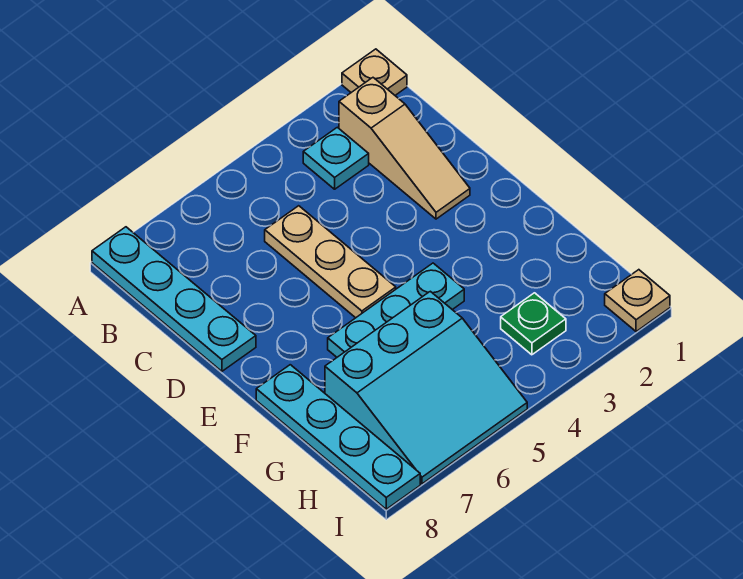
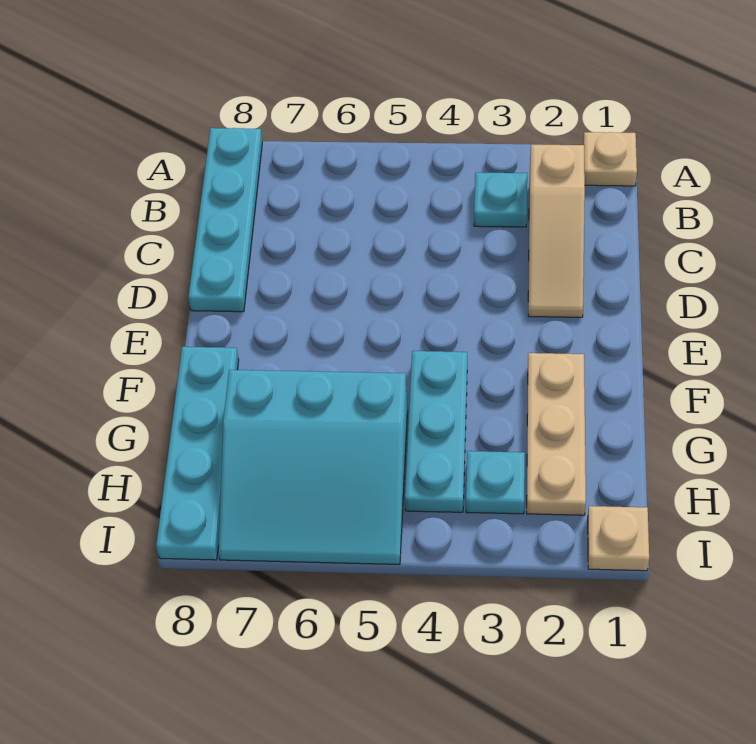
tan plate C5:E5 level 1 -> tan plate F2:H2 level 1
cyan plate F4:F6 level 1 -> cyan plate F4:H4 level 1
green plate H3 level 1 -> cyan plate H3 level 1

